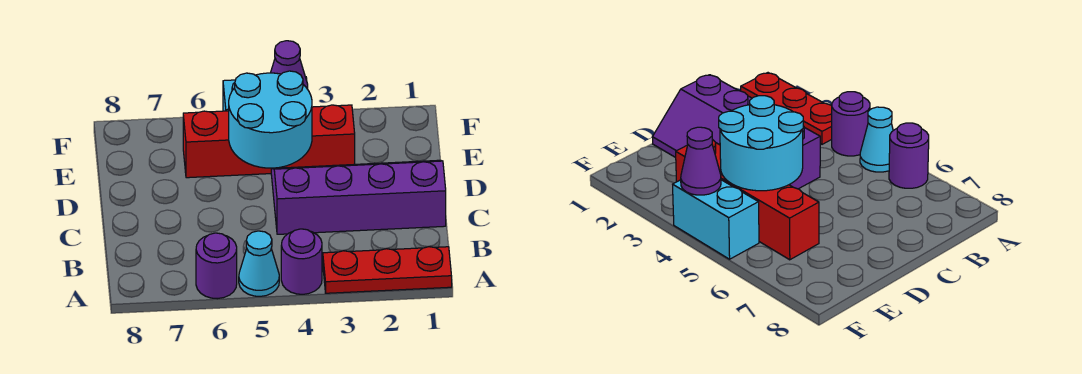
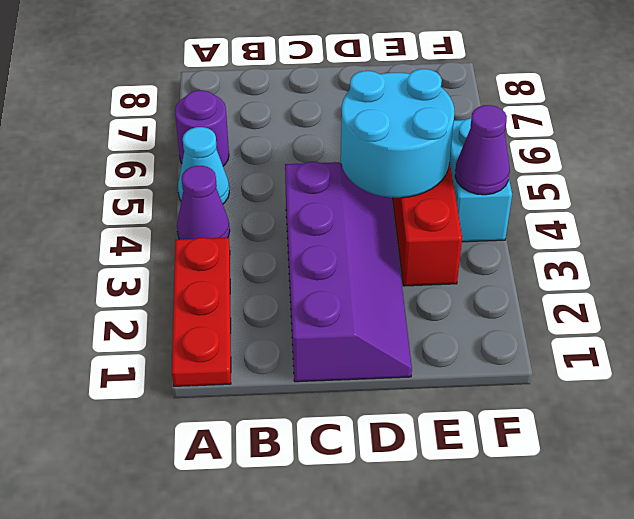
purple round brick A4 level 1 -> purple cone A4 level 1

